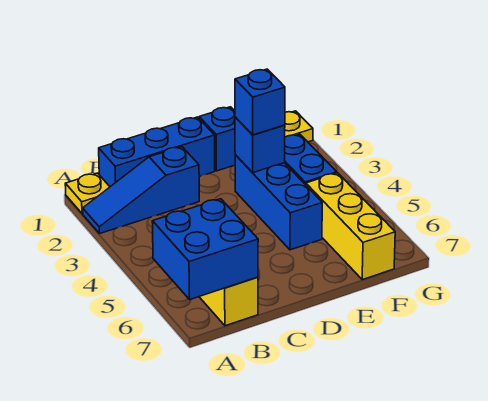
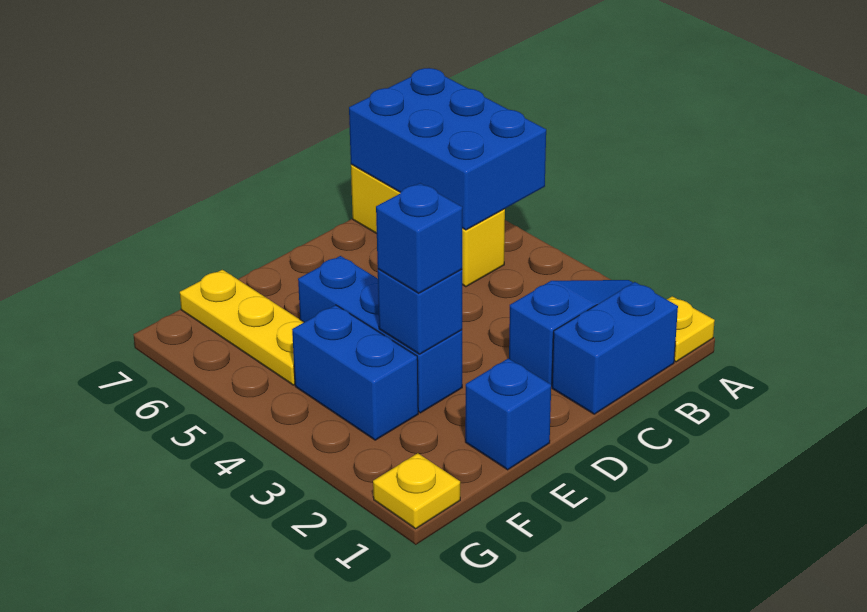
blue brick A6:B7 level 2 -> blue brick A5:B7 level 2
blue brick B1:D1 level 1 -> blue brick B1:C1 level 1
yellow brick F5:F7 level 1 -> yellow plate F5:F7 level 1

